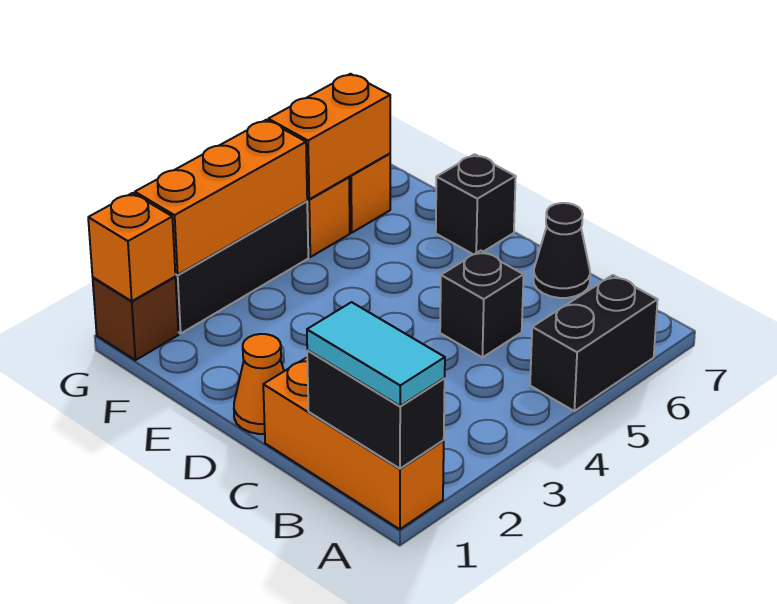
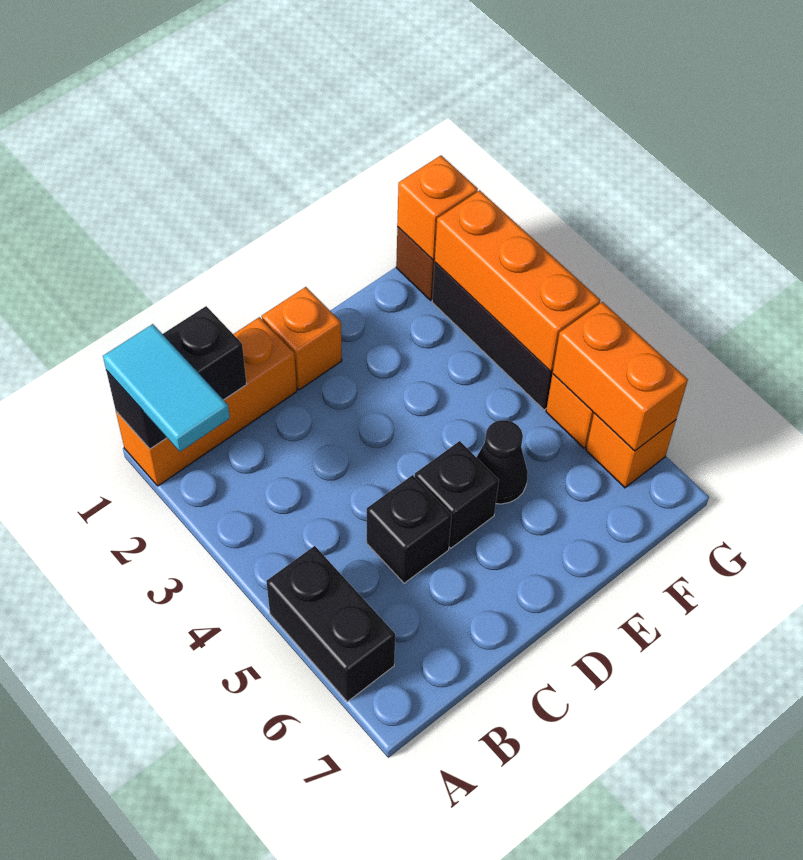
cyan tile A1:B1 level 3 -> cyan tile A1:A2 level 3
black cone C7 level 1 -> black cone E5 level 1
orange cone D1 level 1 -> orange brick D1 level 1
black brick E7 level 1 -> black brick D5 level 1

